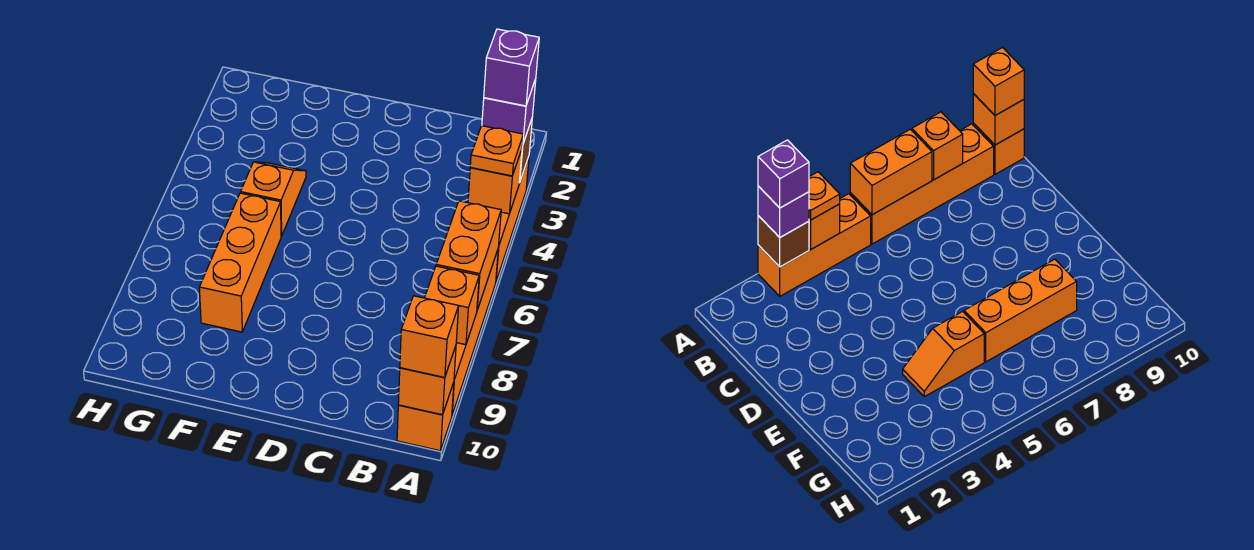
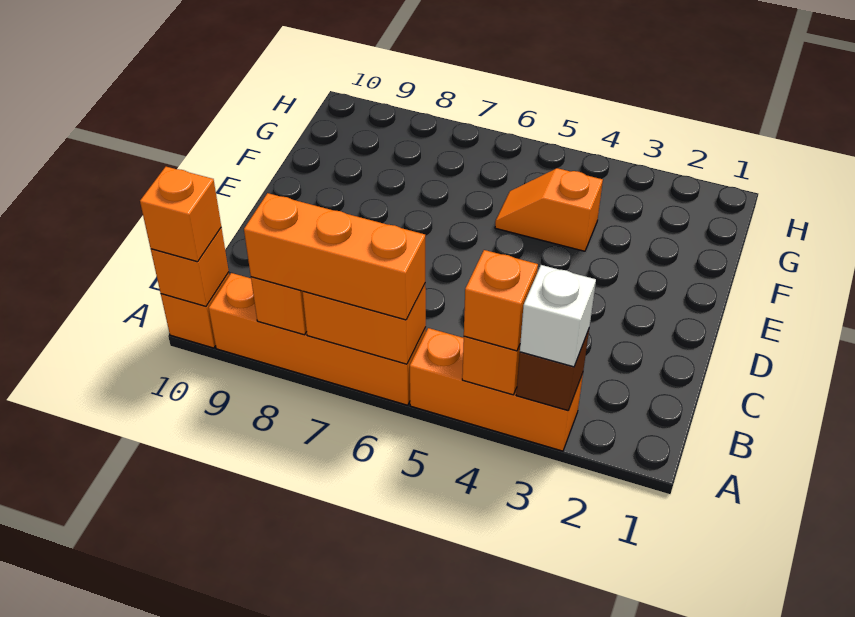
purple brick A3 level 3 -> white brick A3 level 3
purple brick A3 level 4 -> none
orange plate A4 level 3 -> orange brick A4 level 3
orange slope F4:F5 level 1 top 5 -> orange slope F4:F5 level 1 top 4
orange brick F6:F8 level 1 -> orange brick A6:A8 level 3

